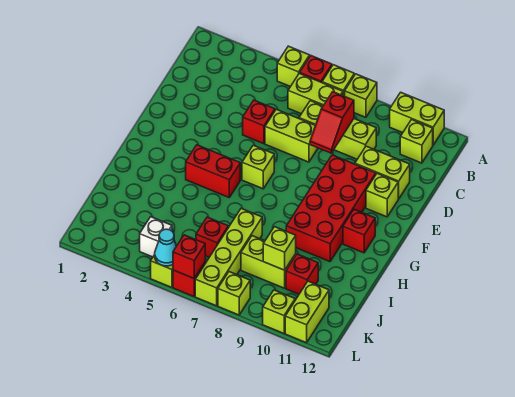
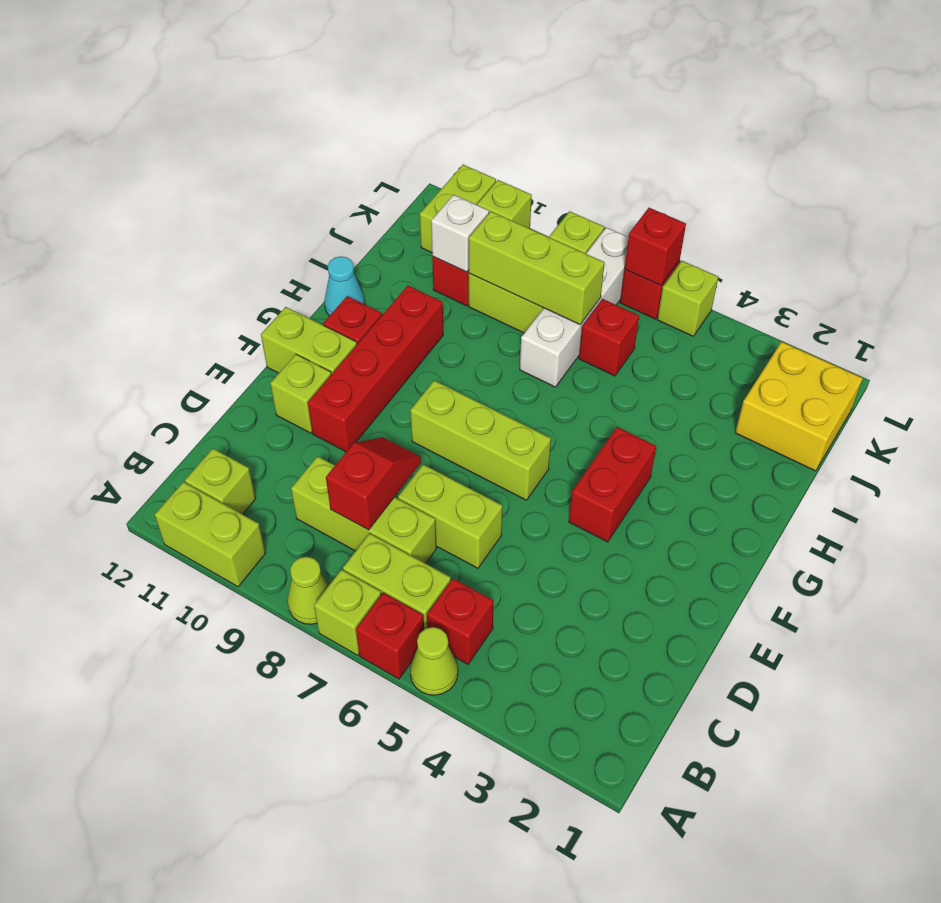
lime brick A5 level 1 -> lime cone A5 level 1
lime brick A8 level 1 -> lime cone A8 level 1
red brick D5 level 1 -> red brick B5 level 1
lime brick D10:D11 level 1 -> lime brick F11:F12 level 1
red brick E9:H10 level 1 -> red brick E10:H10 level 1
lime brick F6 level 1 -> lime brick F6:F8 level 1
red brick G4:G5 level 1 -> red brick F4:G4 level 1
lime brick I7:L7 level 1 -> white brick I7:L7 level 1
none -> yellow brick J1:K2 level 1
lime brick J9 level 2 -> lime brick J7:J9 level 2
white brick K4 level 1 -> white brick J10 level 2
cyan cone L5 level 2 -> cyan cone H12 level 1

